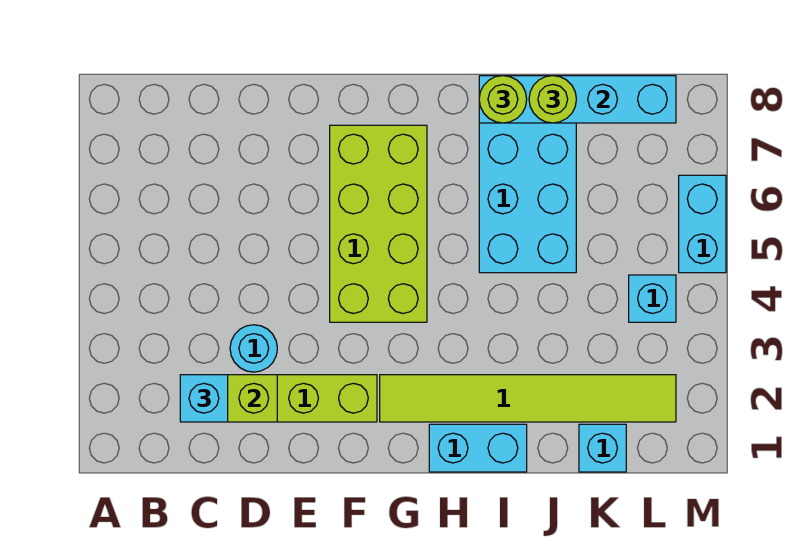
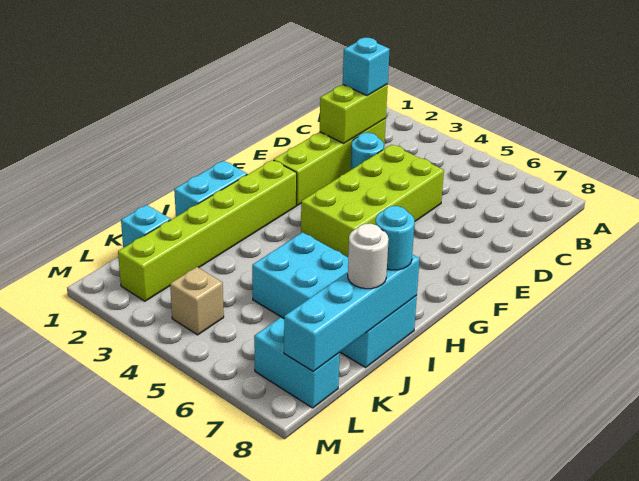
lime brick F4:G7 level 1 -> lime brick D4:G5 level 1
lime tile G2:L2 level 1 -> lime brick G2:L2 level 1
lime round brick I8 level 3 -> cyan round brick I8 level 3
lime round brick J8 level 3 -> white round brick J8 level 3
cyan brick L4 level 1 -> tan brick L4 level 1
cyan brick M5:M6 level 1 -> cyan brick L7:L8 level 1

